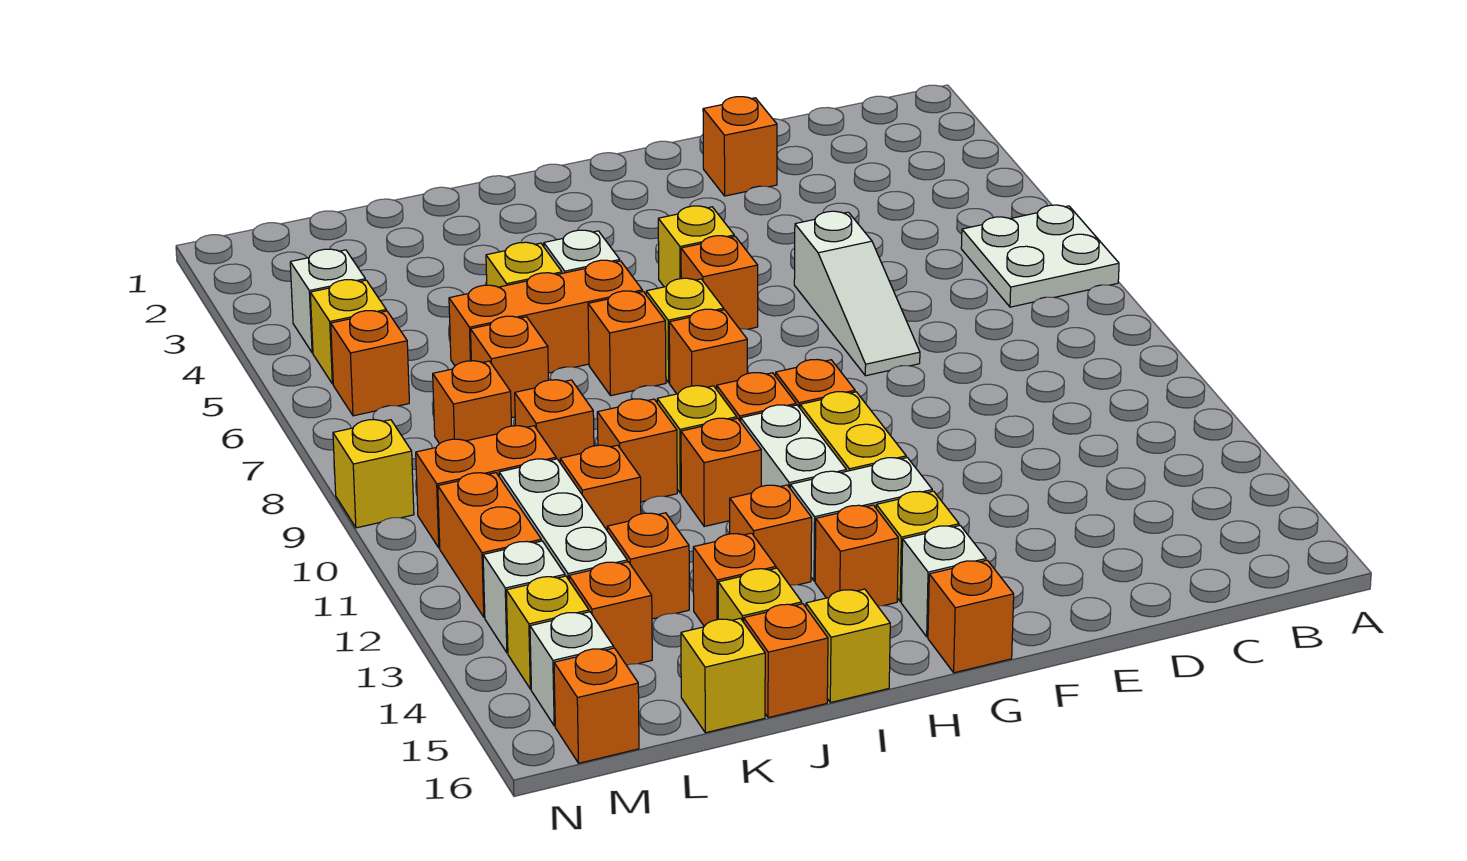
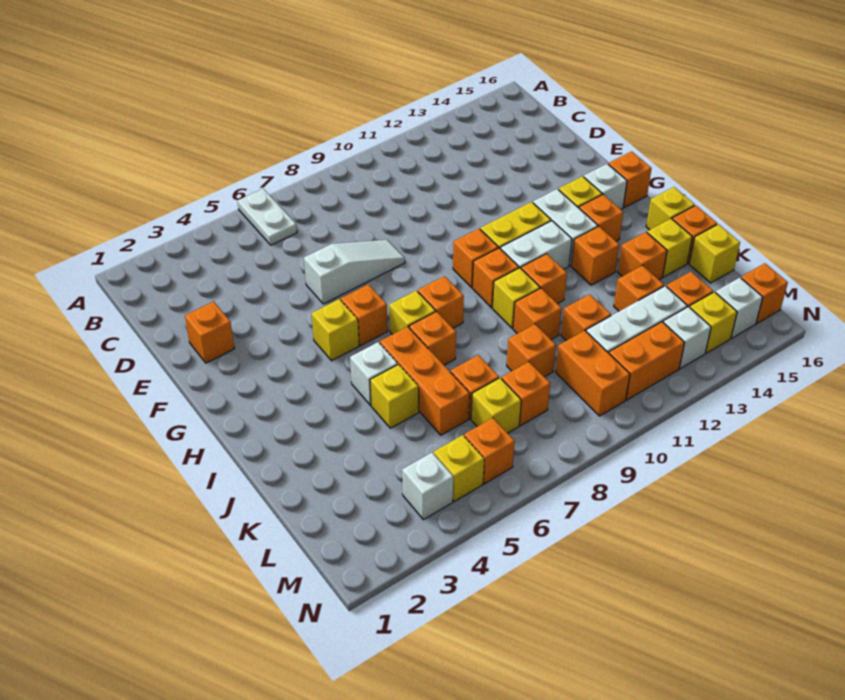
white plate A6:B7 level 1 -> white plate A6:B6 level 1
yellow brick N9 level 1 -> yellow brick L7 level 1

